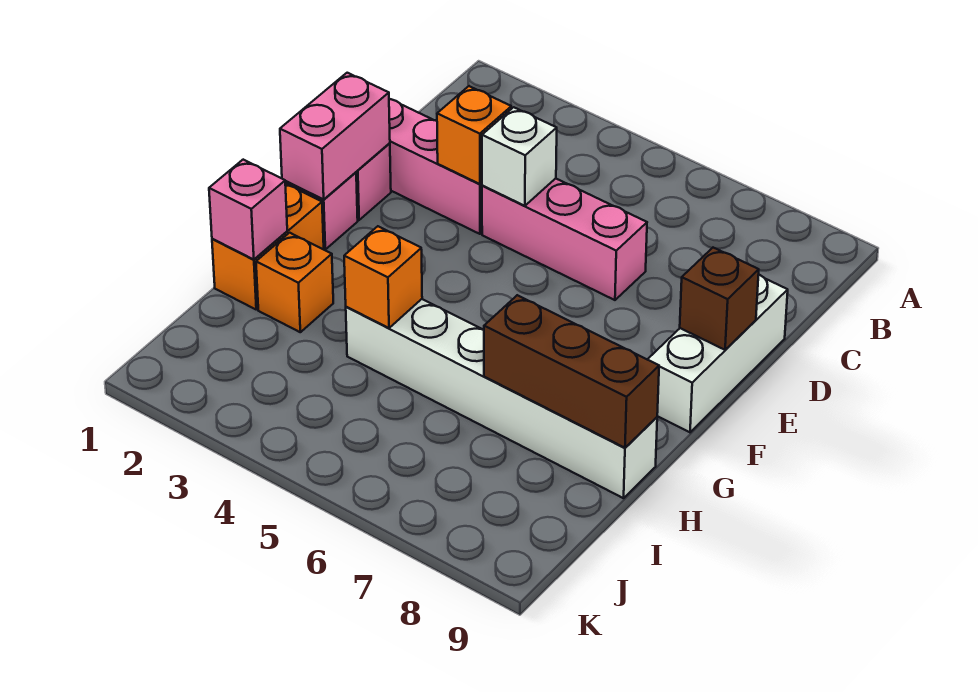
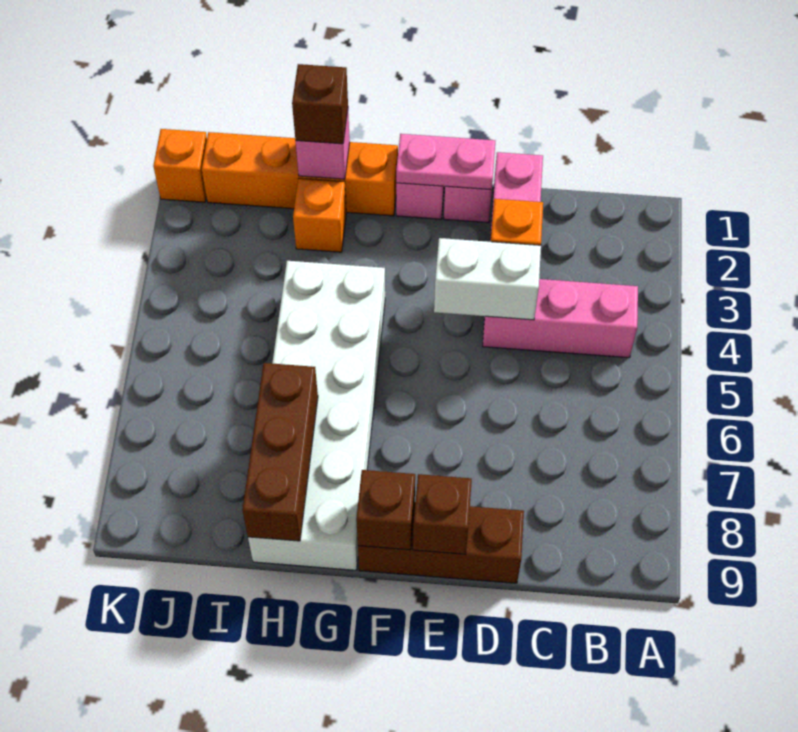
pink brick D4:D6 level 1 -> pink brick B4:D4 level 1
white brick D4 level 2 -> white brick D4:E4 level 2
white brick D9:F9 level 1 -> brown brick D9:F9 level 1
pink brick E1:F1 level 2 -> pink plate E1:F1 level 2
none -> brown brick F9 level 2
orange brick G1:H1 level 1 -> orange brick G1:J1 level 1
none -> brown brick H1 level 3
white brick H4:H9 level 1 -> white brick G4:H9 level 1
orange brick H4 level 2 -> orange brick K1 level 1

